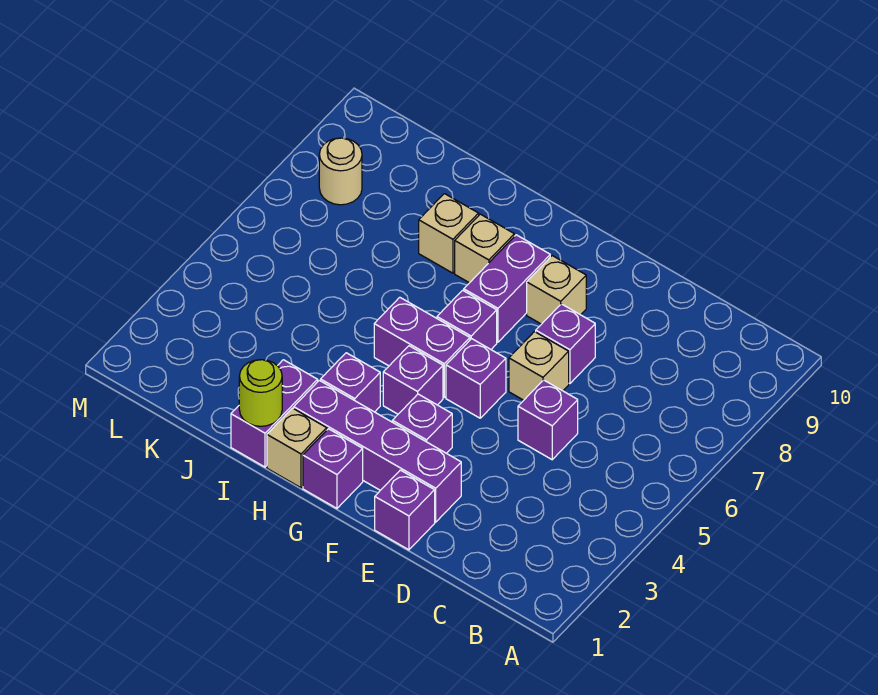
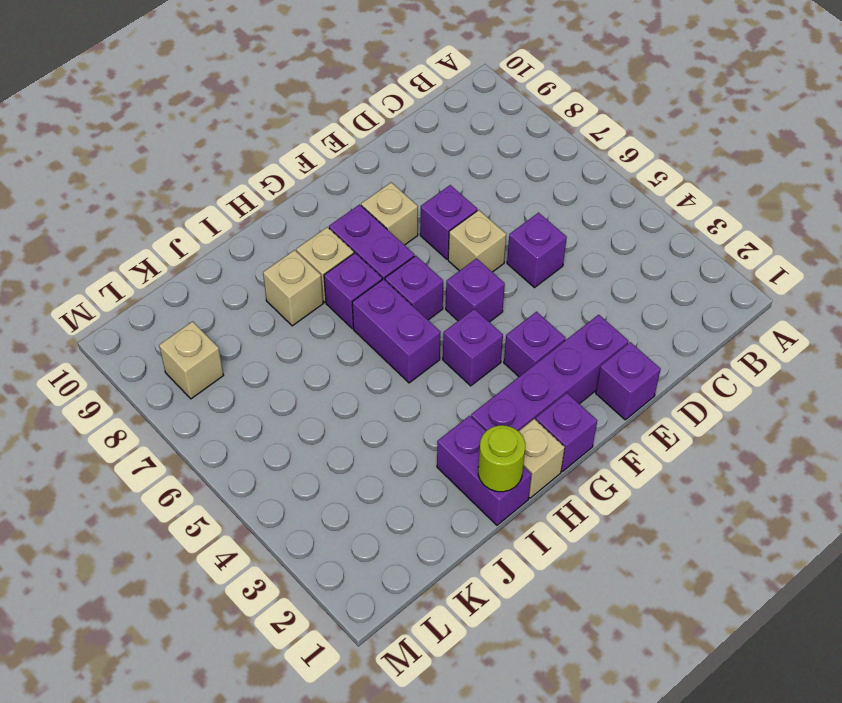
purple brick G5:H5 level 1 -> purple brick H5:H6 level 1
purple brick H3 level 1 -> purple brick H7 level 1
tan round brick L8 level 1 -> tan brick L8 level 1

